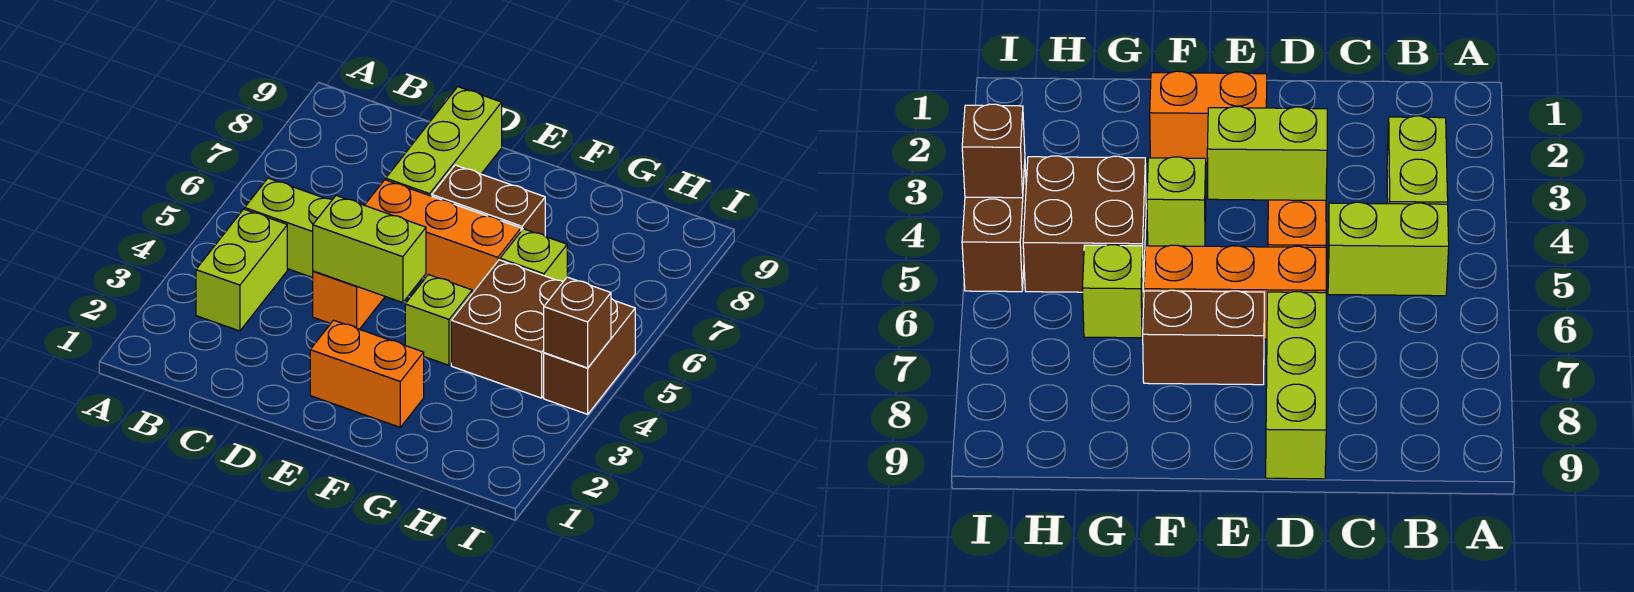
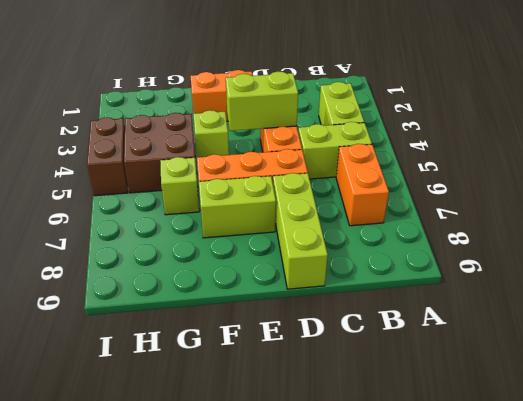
none -> orange brick B6:B7 level 1
brown brick E7:F7 level 1 -> lime brick E7:F7 level 1
brown brick I4 level 2 -> none

